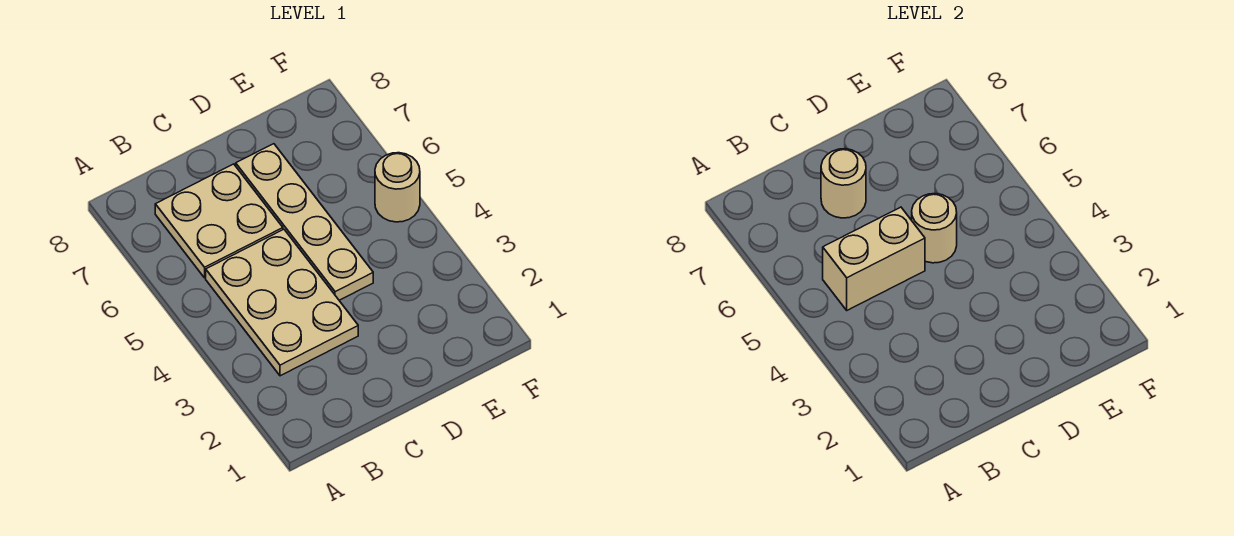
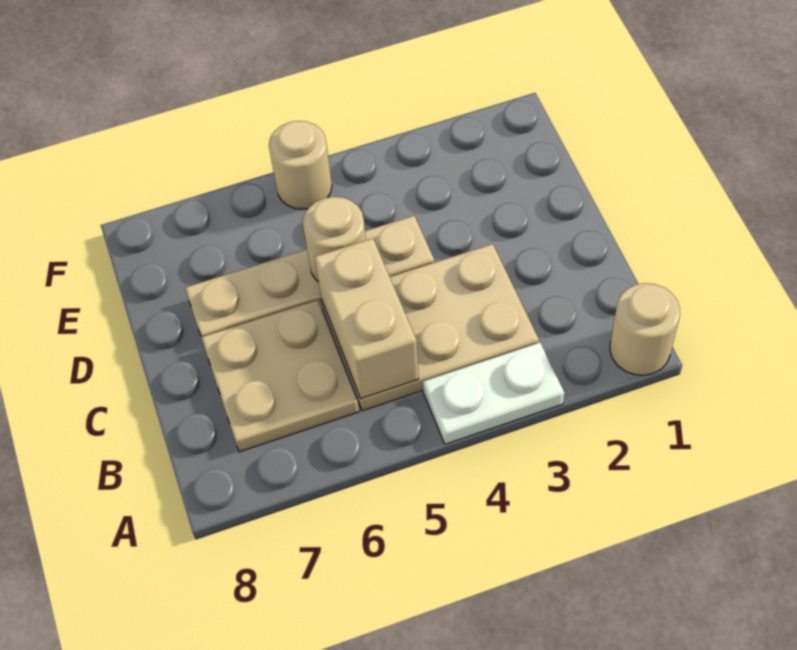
none -> white plate A3:A4 level 1
tan round brick C7 level 2 -> tan round brick A1 level 1

